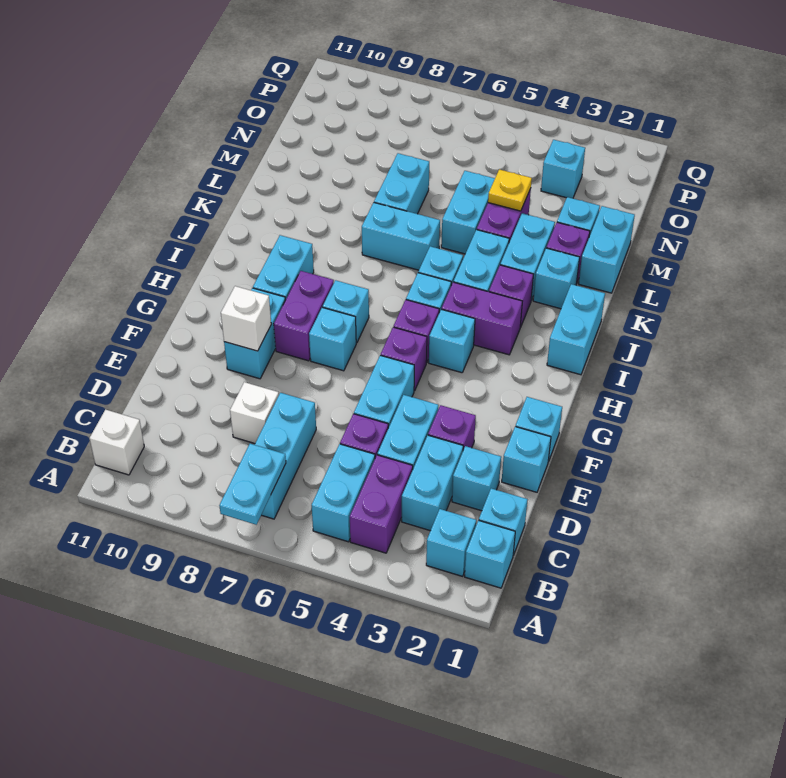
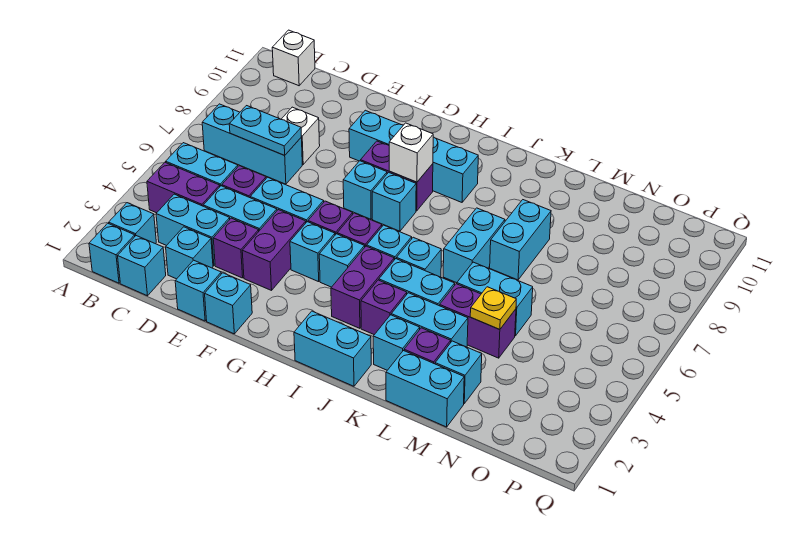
cyan plate A7:B7 level 2 -> cyan plate C7:D7 level 2
none -> purple brick F3:F4 level 1
white brick F9 level 2 -> white brick H8 level 2
cyan brick L7:M7 level 1 -> cyan brick L7:L8 level 1
cyan brick O3 level 1 -> cyan brick G4 level 1

